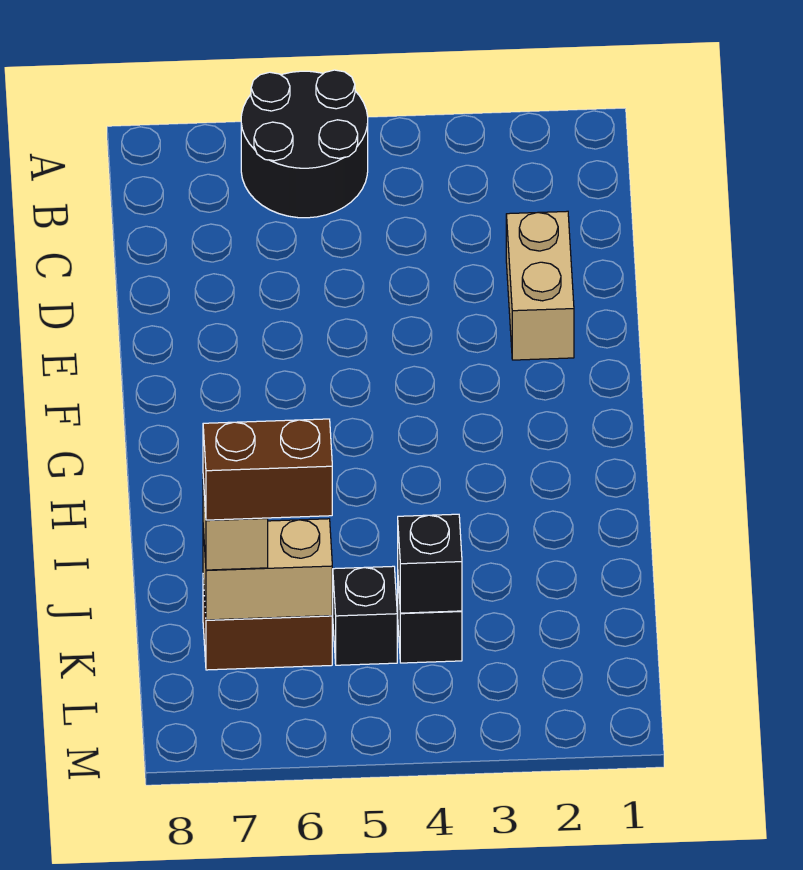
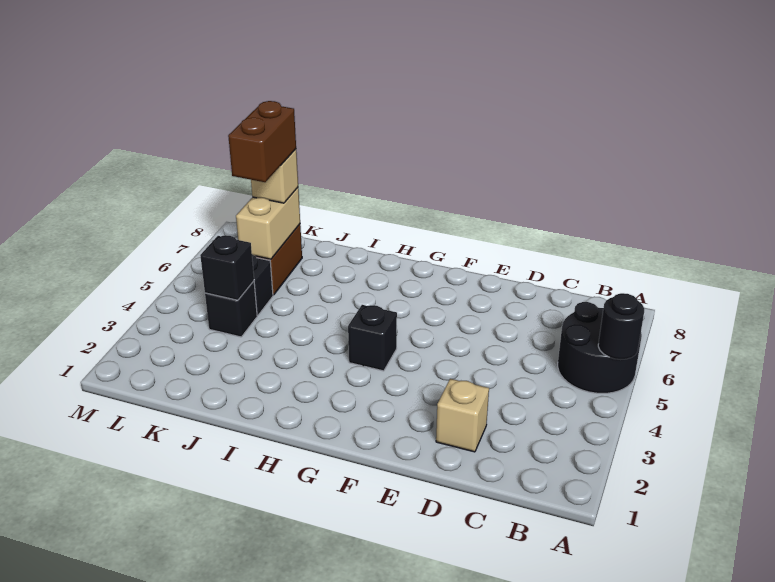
none -> black round brick A5 level 2
tan brick D2:E2 level 1 -> tan brick D2 level 1
none -> black brick G4 level 1

